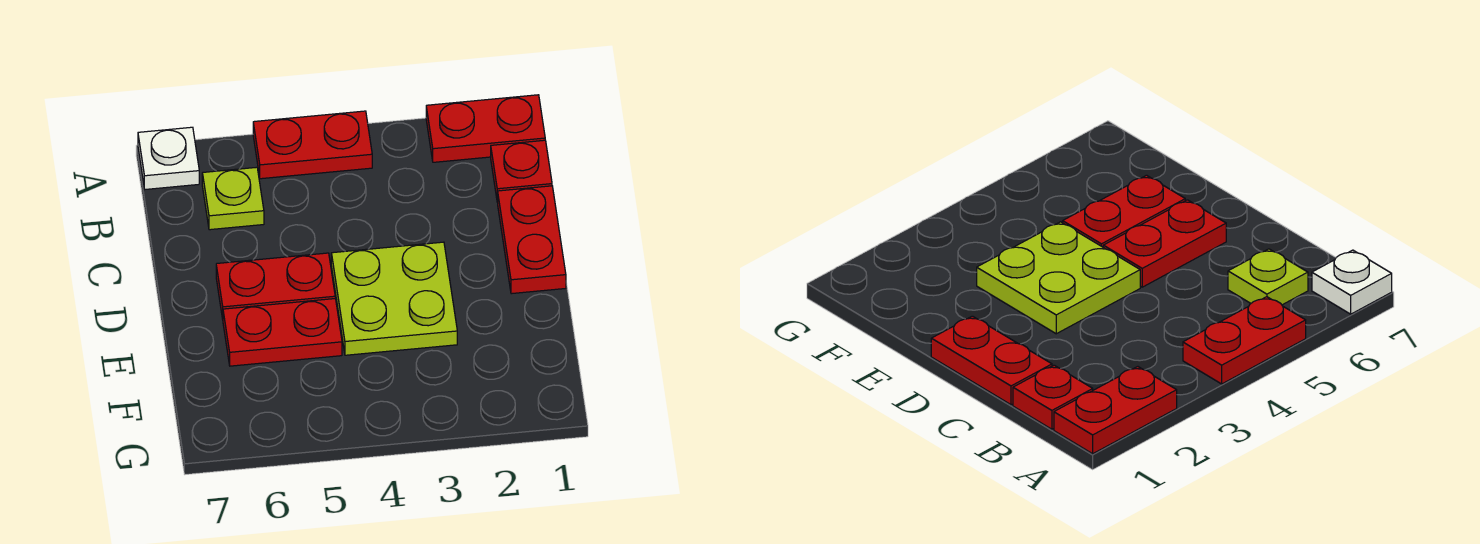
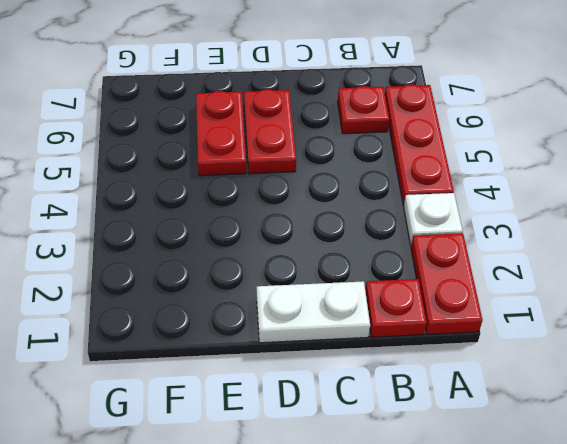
red plate A4:A5 level 1 -> red plate A4:A6 level 1
white plate A7 level 1 -> white plate A3 level 1
lime plate B6 level 1 -> red plate B6 level 1
red plate C1:D1 level 1 -> white plate C1:D1 level 1
lime plate D3:E4 level 1 -> none

